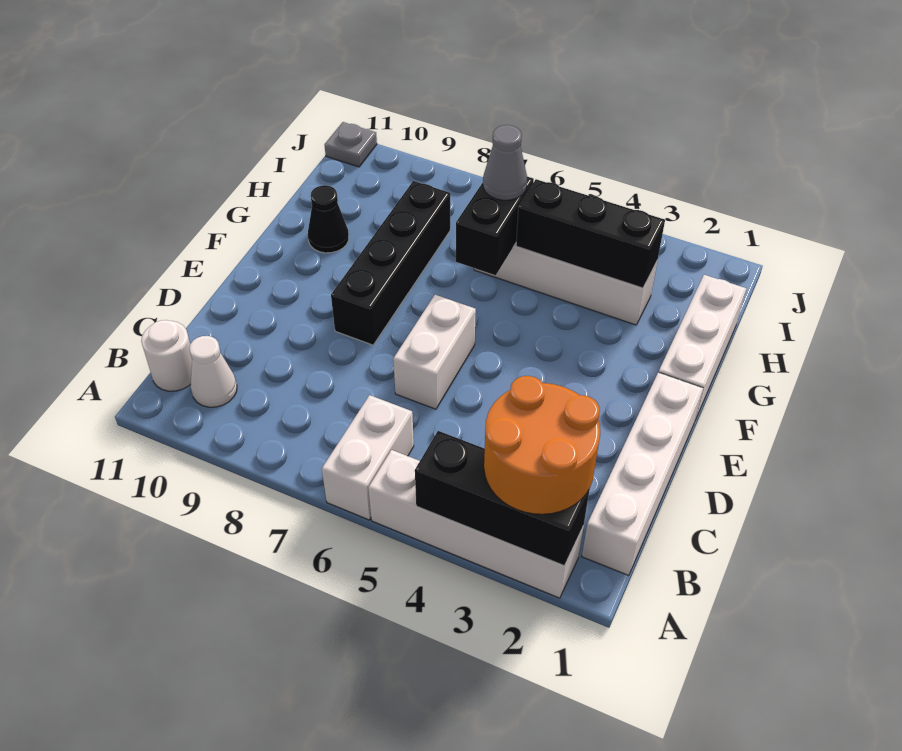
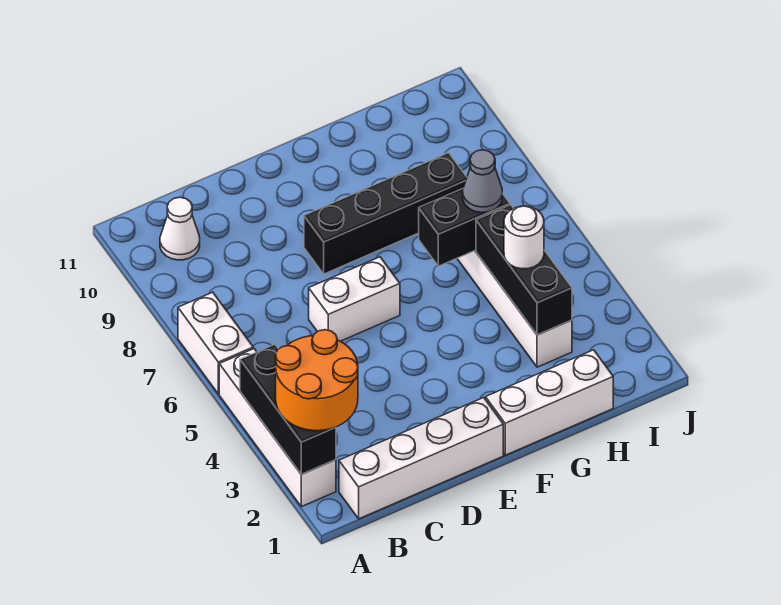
white brick A6:B6 level 1 -> white brick A6:A7 level 1
white round brick B11 level 1 -> white round brick H4 level 3
black cone G10 level 1 -> none
grey plate J11 level 1 -> none

